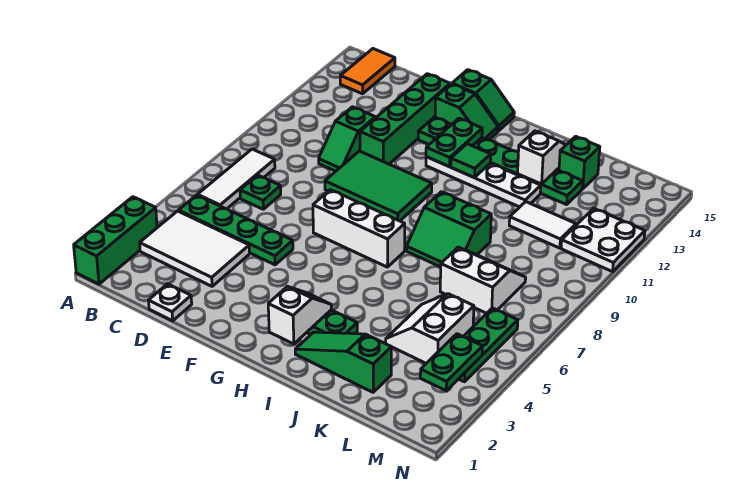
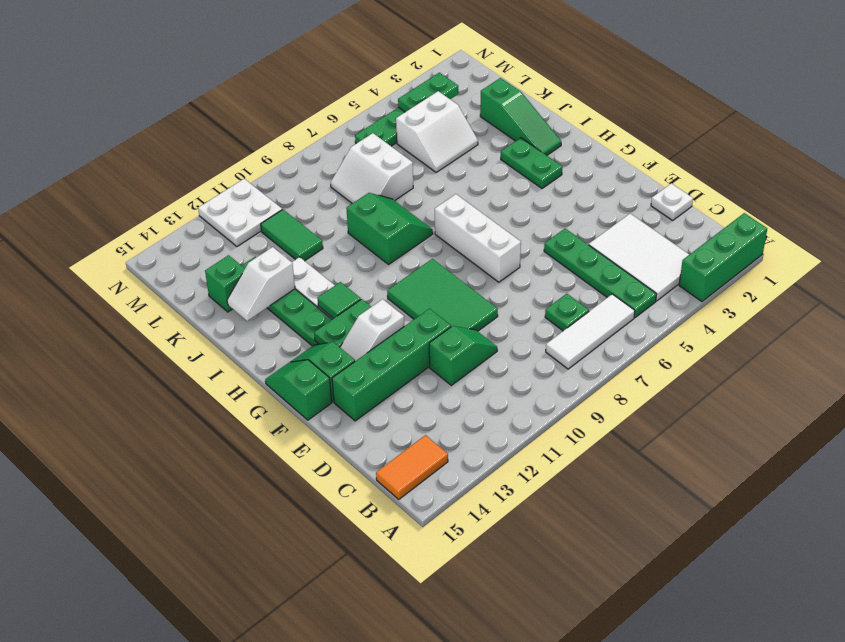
white slope H2:H3 level 2 top 2 -> white slope F12:F13 level 2 top 12
white tile K11:L11 level 1 -> green tile K11:L11 level 1

